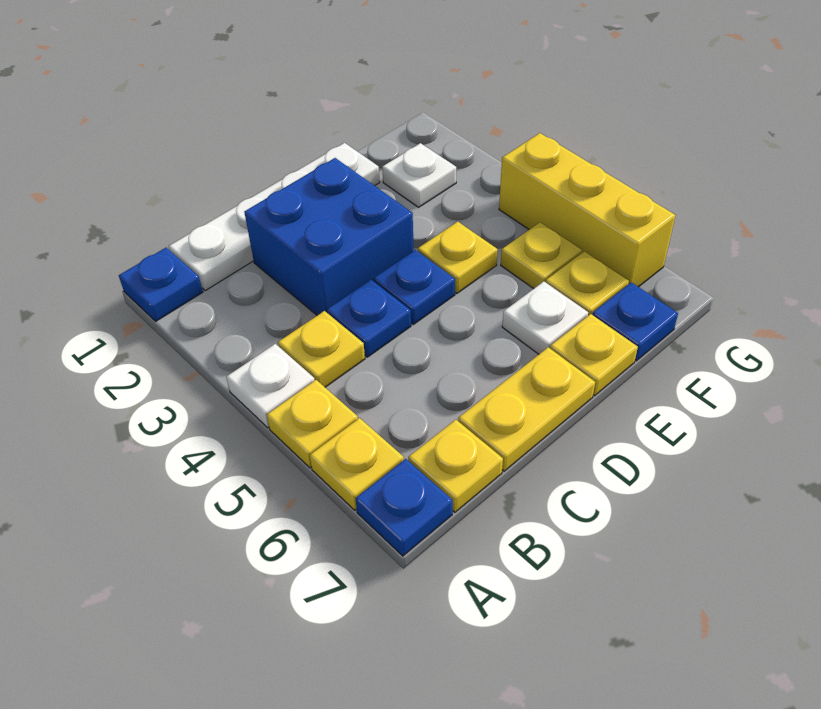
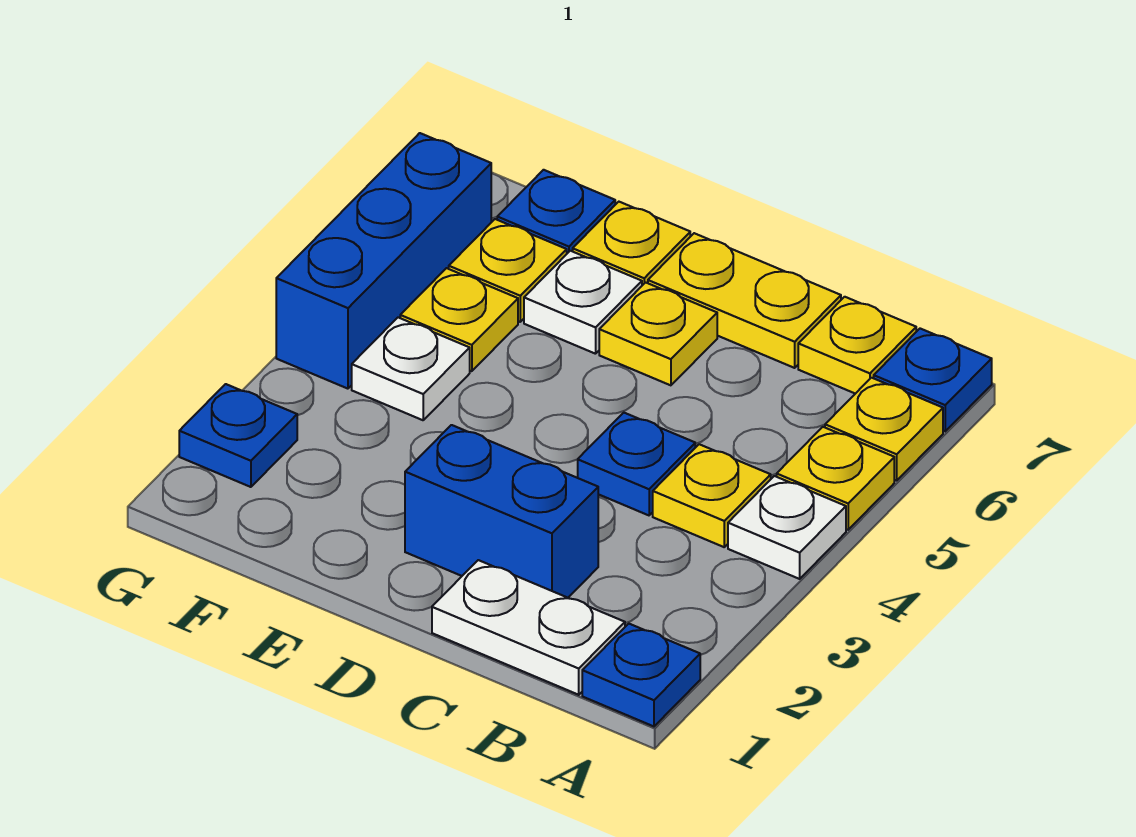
white plate B1:E1 level 1 -> white plate B1:C1 level 1
blue brick C2:D3 level 1 -> blue brick C2:D2 level 1
blue plate D4 level 1 -> blue plate G2 level 1
yellow plate E4 level 1 -> yellow plate D6 level 1
white plate F2 level 1 -> white plate F4 level 1
yellow brick G4:G6 level 1 -> blue brick G4:G6 level 1

